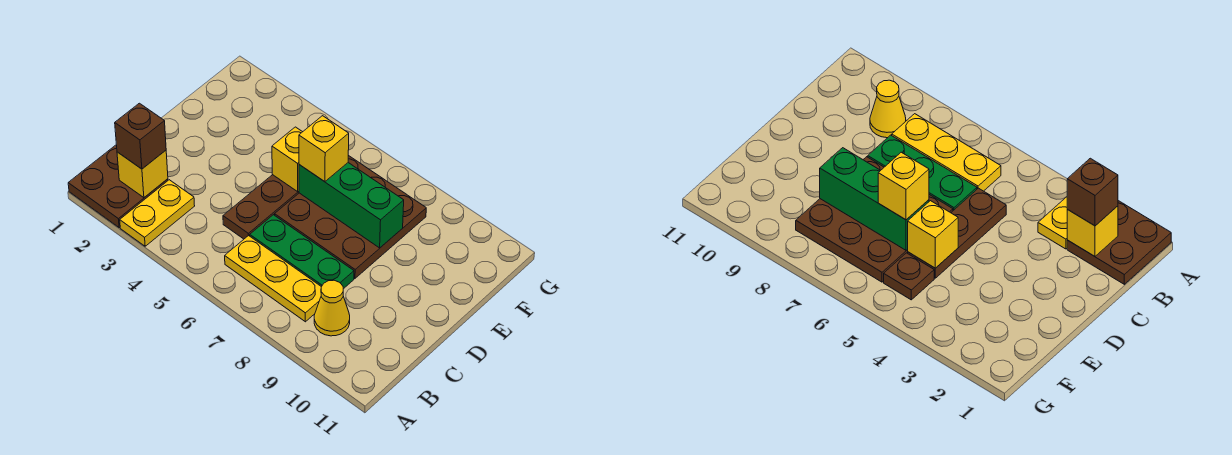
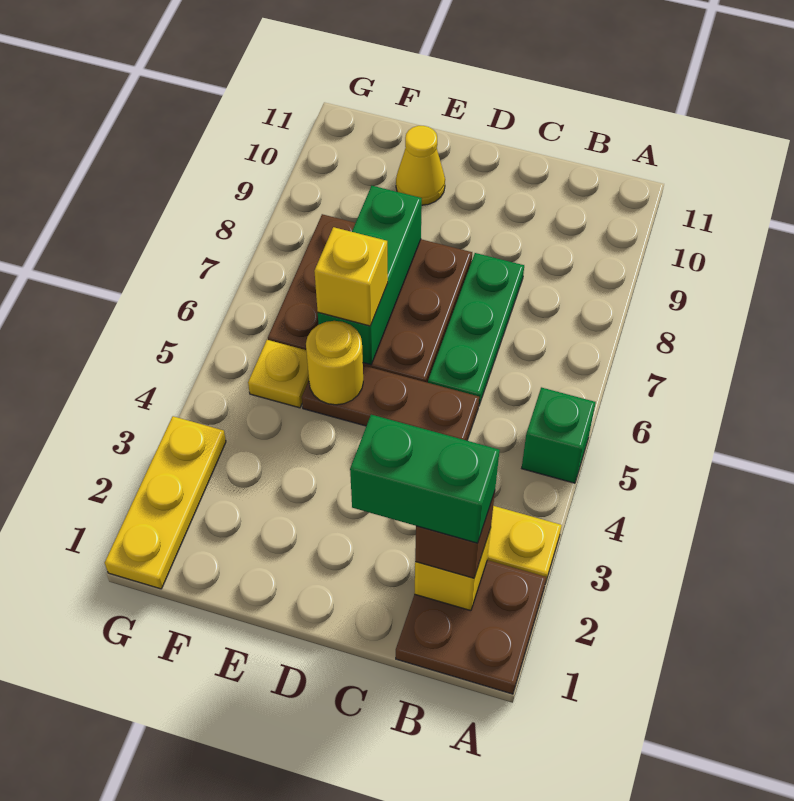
none -> green brick A5 level 1
none -> green brick B2:C2 level 4
yellow plate B6:B8 level 1 -> yellow plate G1:G3 level 1
yellow cone B9 level 1 -> yellow cone E10 level 1
yellow brick E5 level 2 -> yellow round brick E5 level 2
brown plate F5 level 1 -> yellow plate F5 level 1

